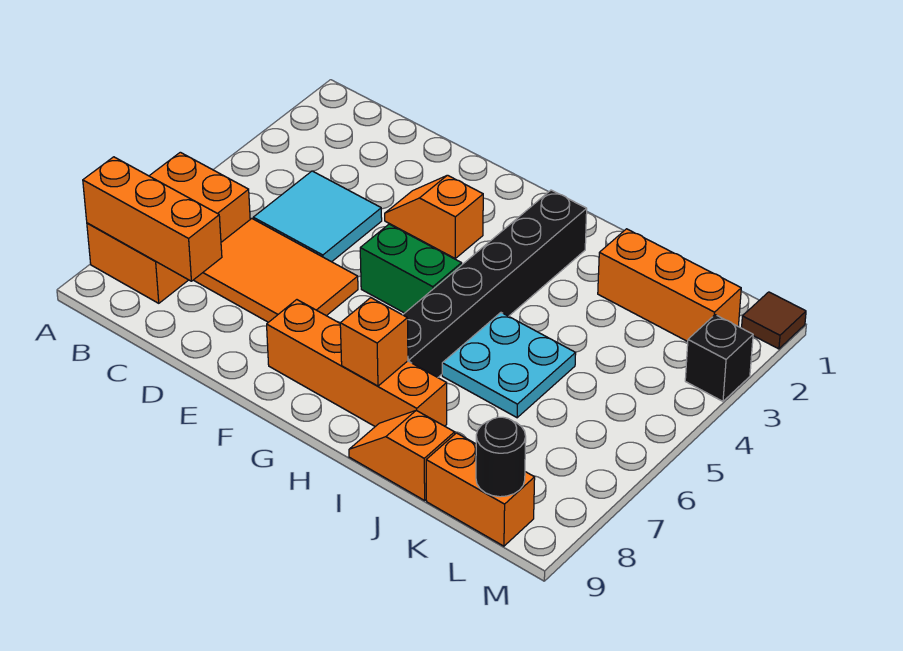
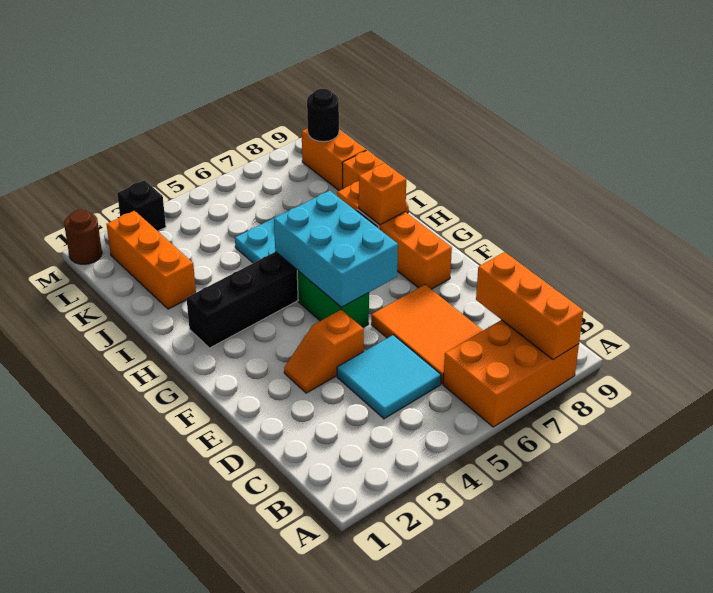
orange slope E3:F3 level 1 top F -> orange slope E3:E4 level 1 top 4
none -> cyan brick F5:H6 level 2
brown tile M1 level 1 -> brown round brick M1 level 1

